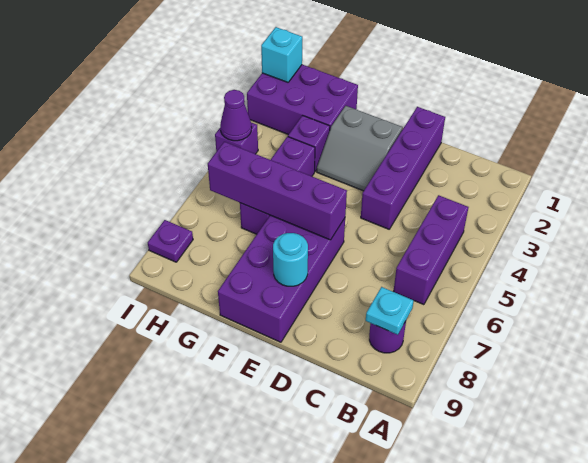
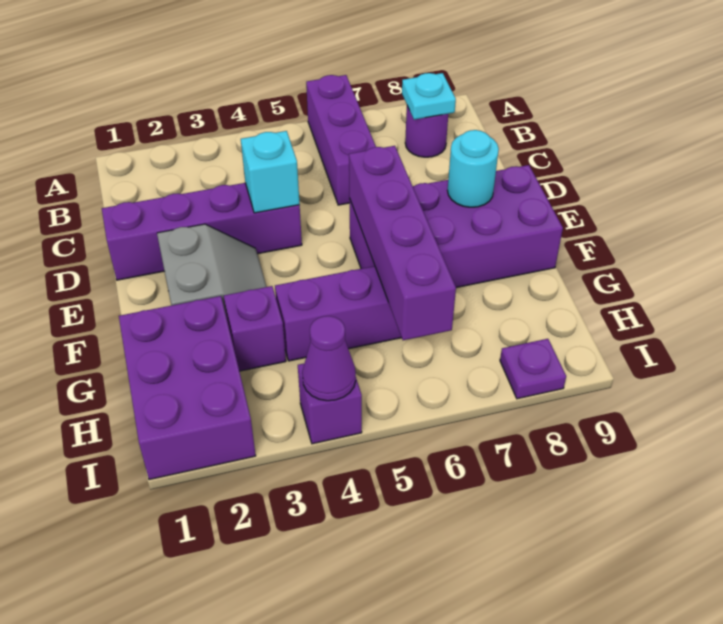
purple brick B4:B6 level 1 -> purple brick A6:C6 level 1
cyan brick I1 level 2 -> cyan brick D4 level 2

